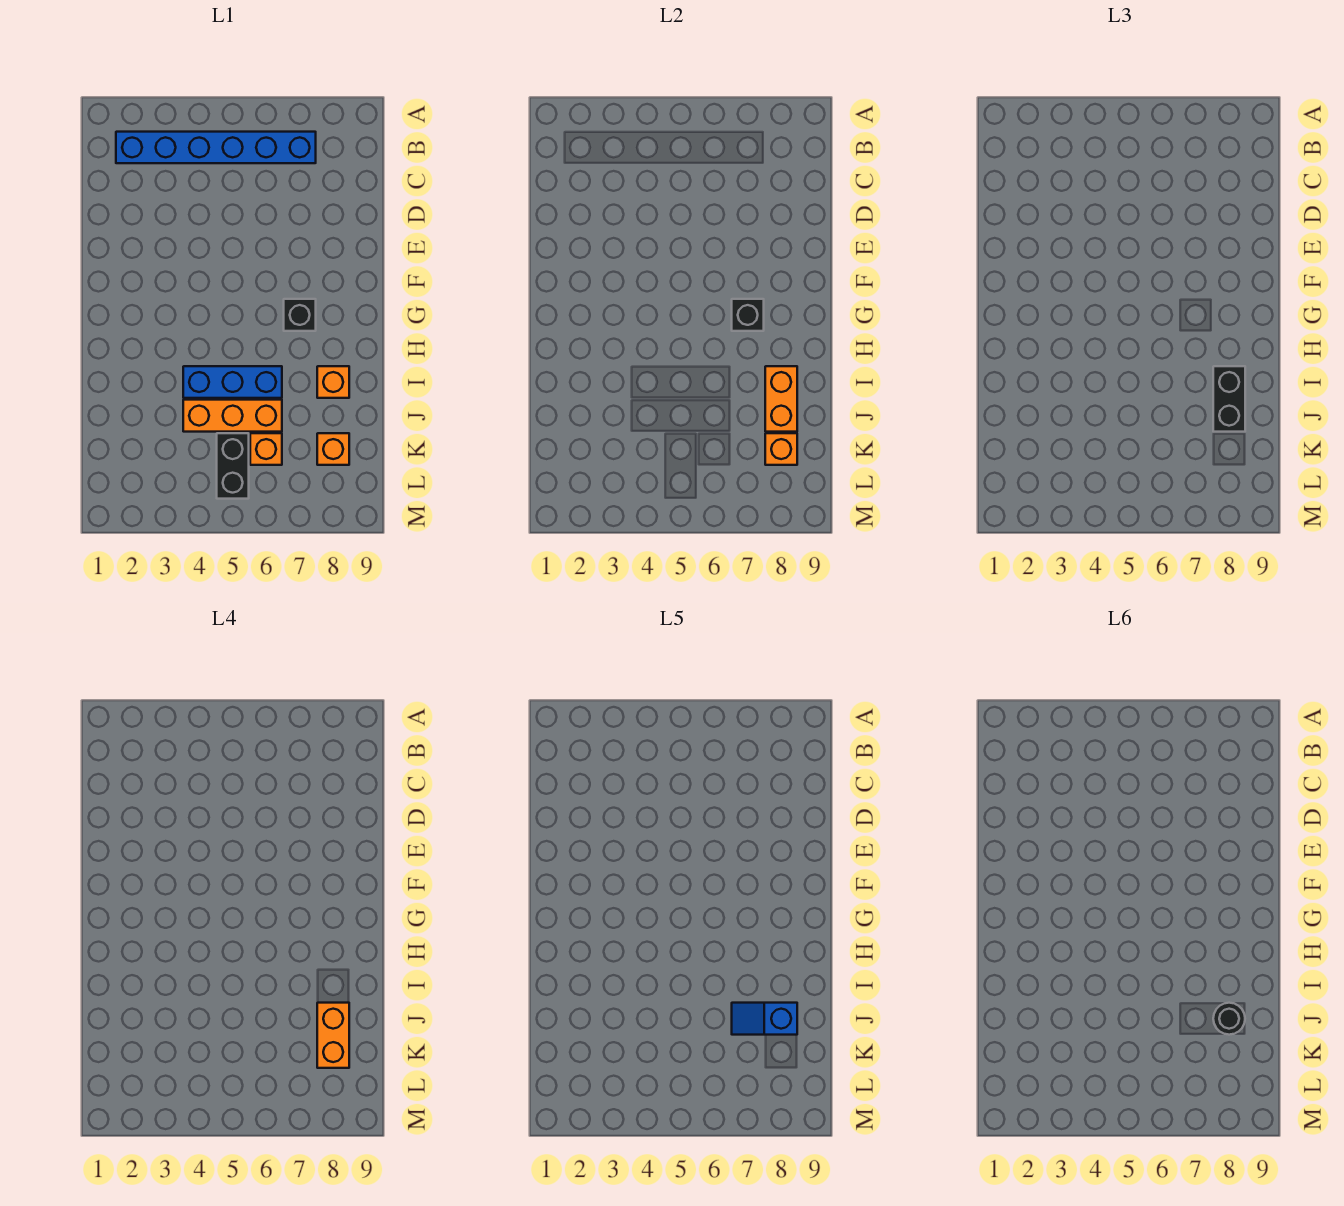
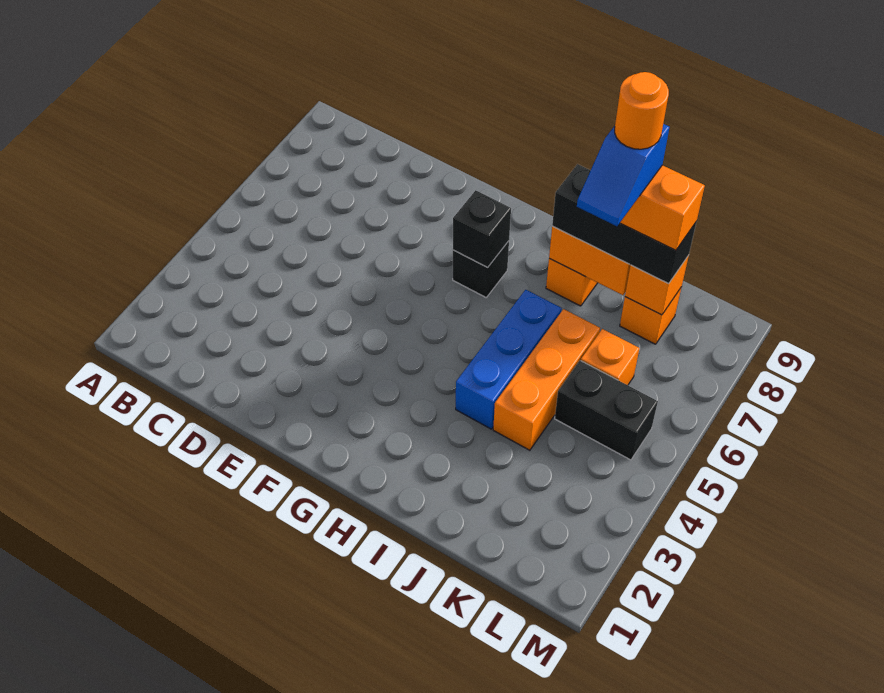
blue brick B2:B7 level 1 -> none
black brick I8:J8 level 3 -> black brick I8:K8 level 3
black round brick J8 level 6 -> orange round brick J8 level 6

